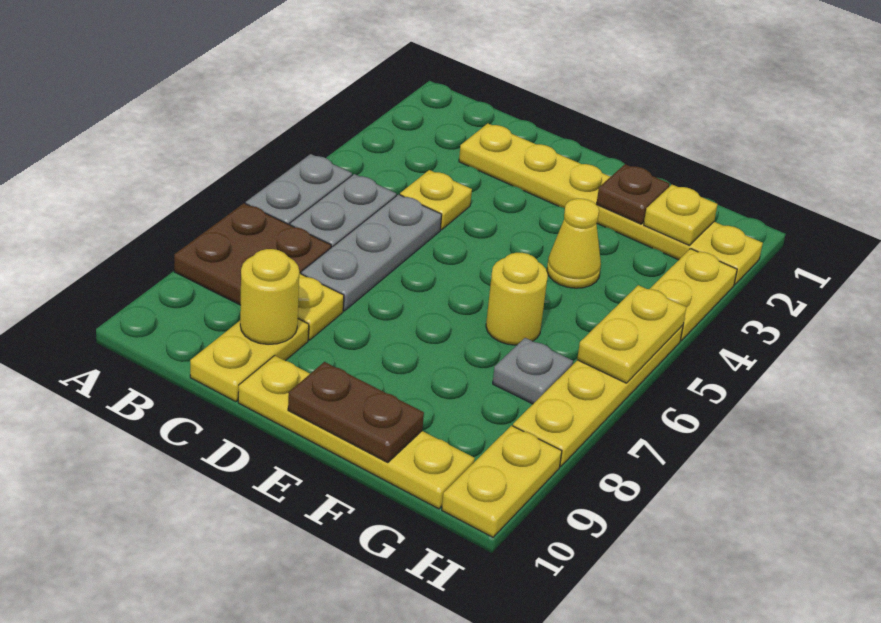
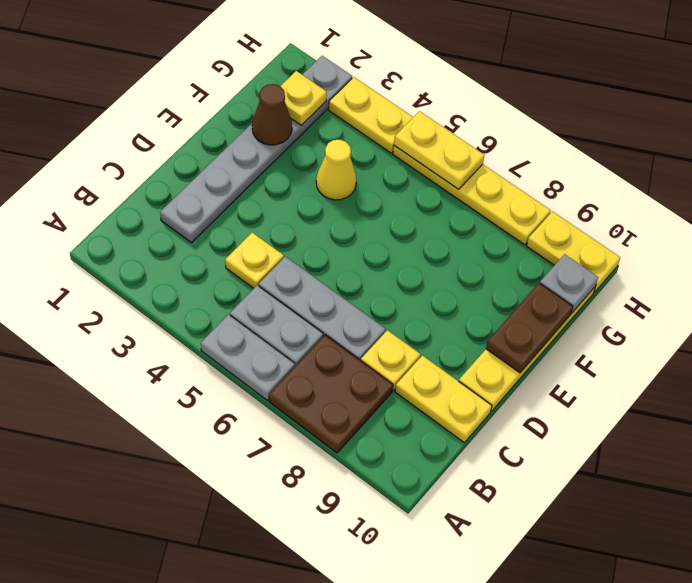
yellow plate C2:H2 level 1 -> grey plate C2:H2 level 1
yellow round brick C9 level 2 -> none
brown plate F2 level 2 -> brown cone F2 level 2
yellow round brick F6 level 1 -> none
grey plate G7 level 1 -> grey plate G10 level 2

